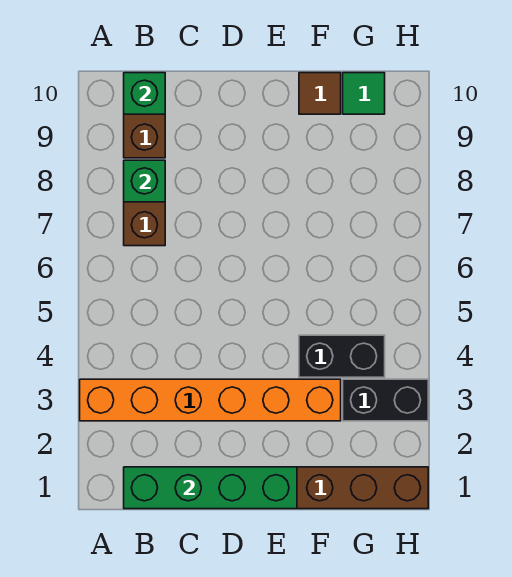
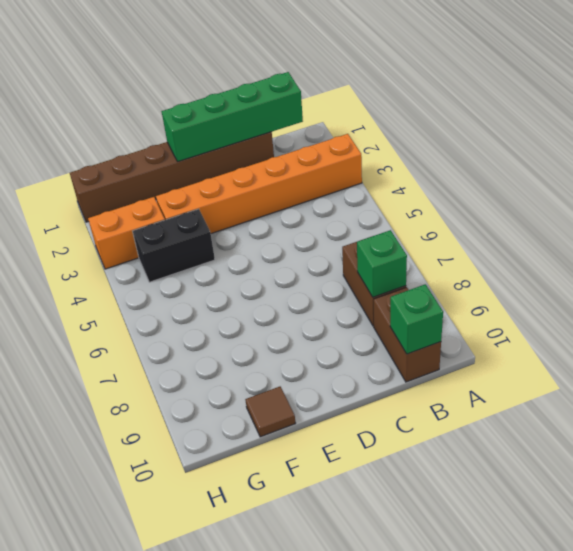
black brick G3:H3 level 1 -> orange brick G3:H3 level 1
green tile G10 level 1 -> none

